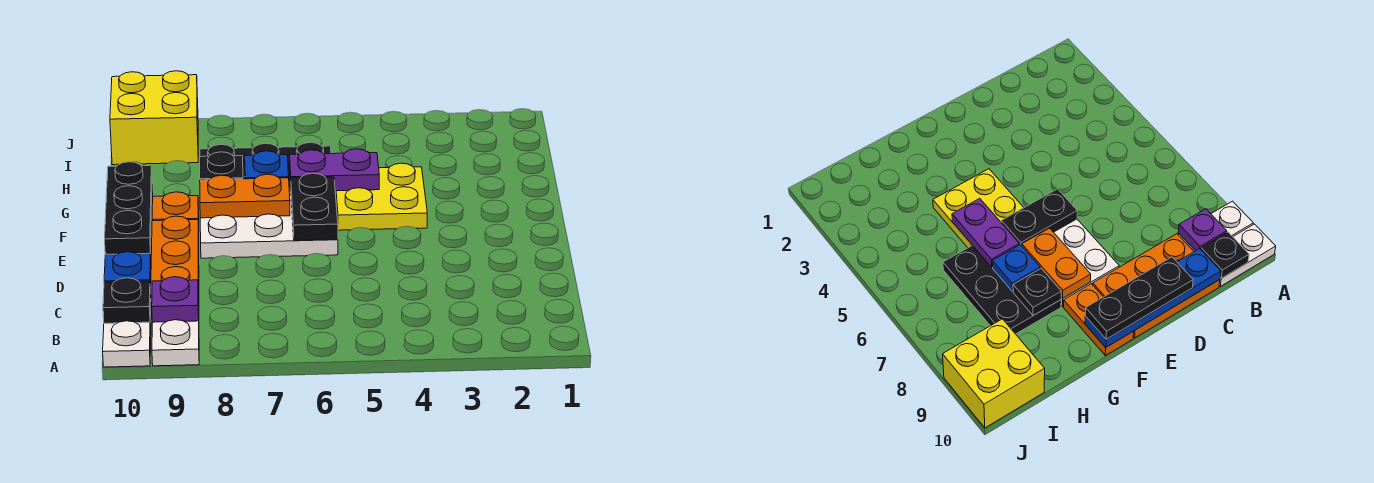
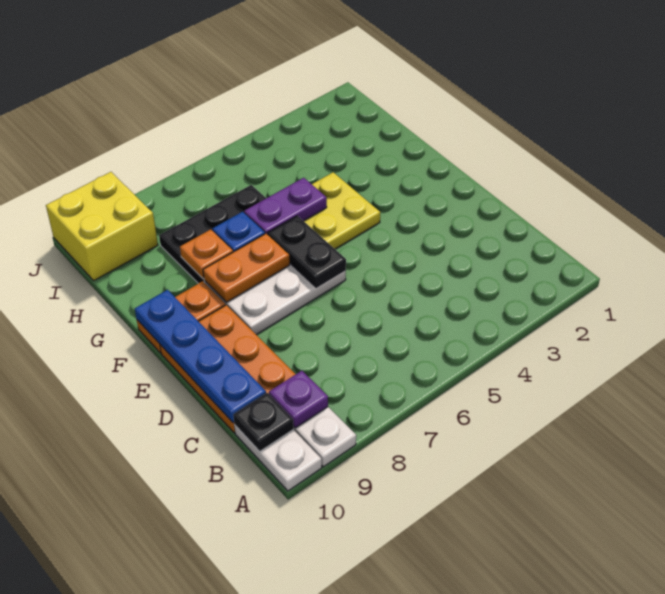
black plate D10:F10 level 3 -> none
black plate G8 level 2 -> orange plate G8 level 2

